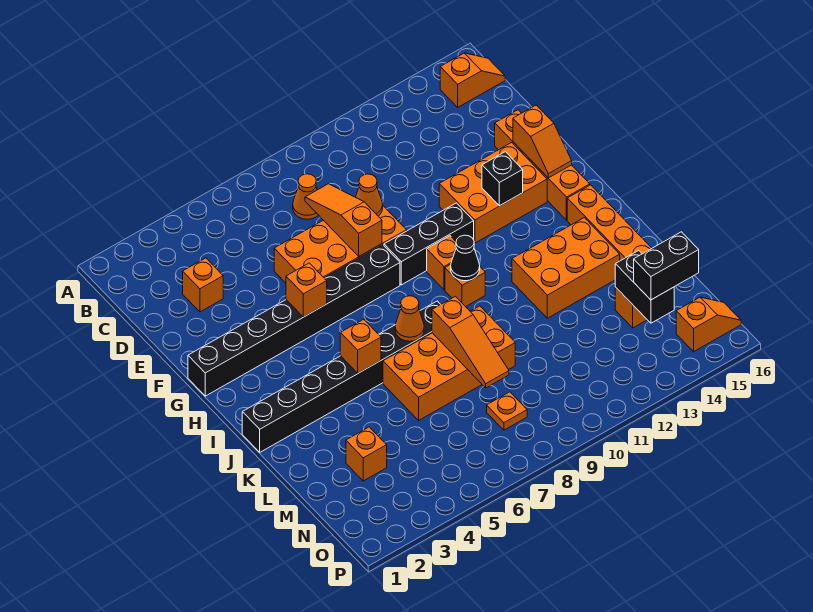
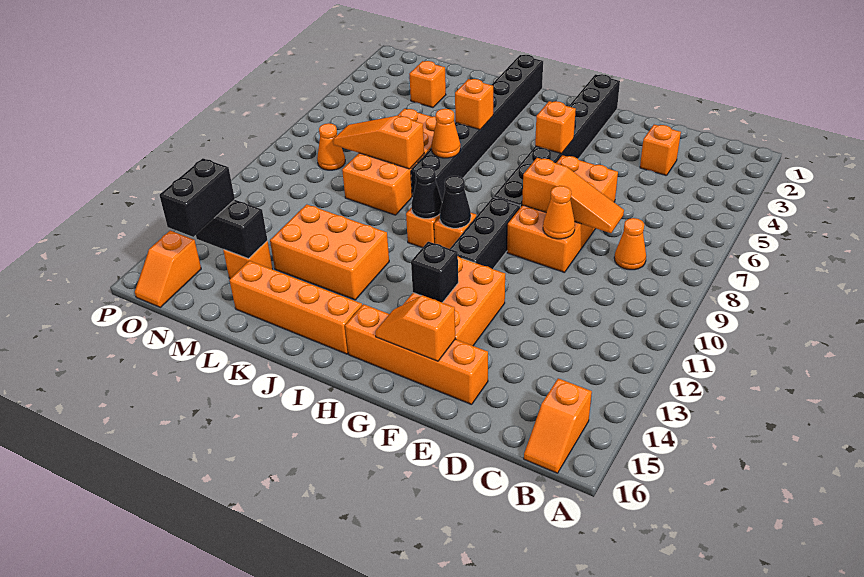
none -> black cone H10 level 2
orange brick J12:K14 level 1 -> orange brick J12:L13 level 1
orange plate N8 level 1 -> orange cone N8 level 1

